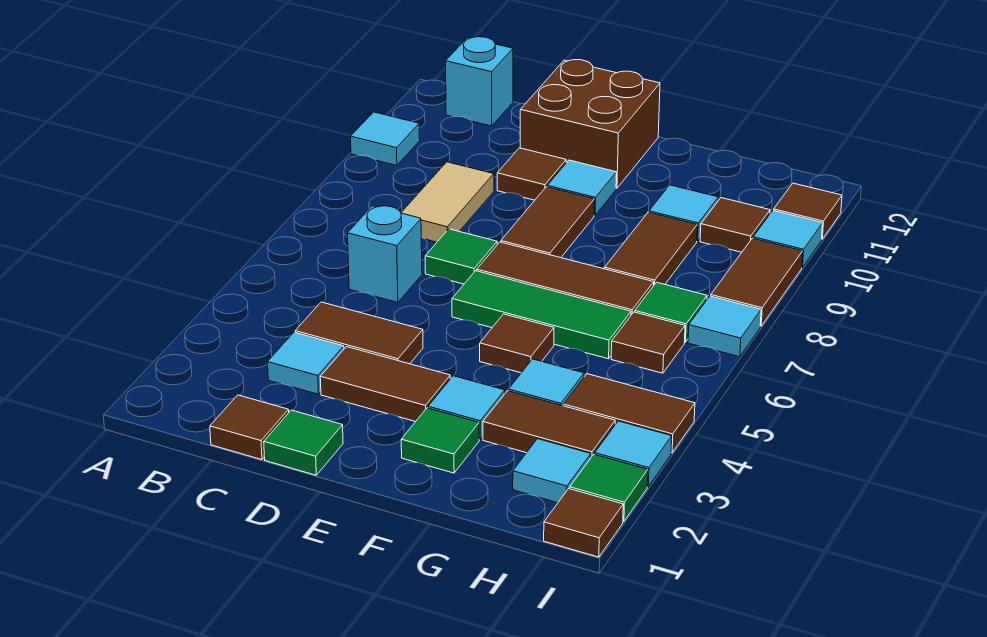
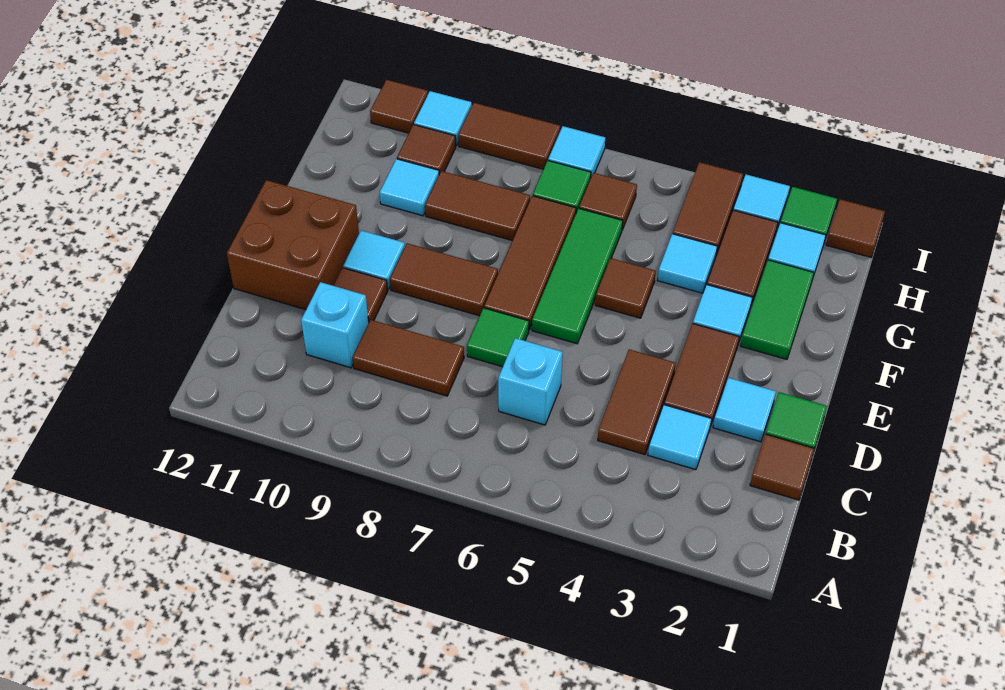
cyan tile A10 level 1 -> cyan tile D2 level 1
cyan brick B12 level 1 -> cyan brick C10 level 1
tan tile C8:C9 level 1 -> brown tile C8:C9 level 1
green tile F2 level 1 -> green tile F2:G2 level 1

